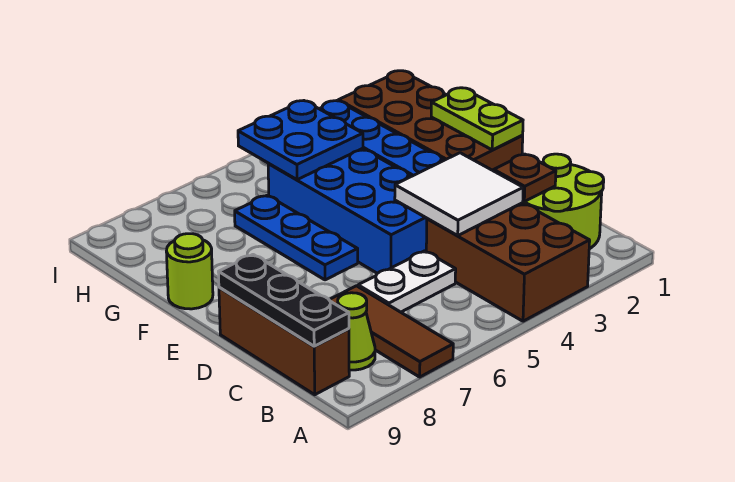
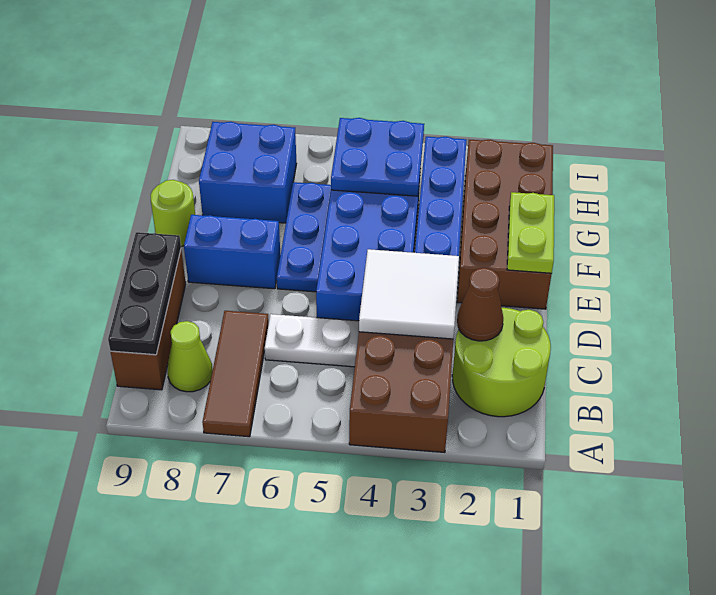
brown plate C2 level 2 -> brown cone C2 level 2
none -> blue brick E7:E8 level 1
none -> blue brick G7:H8 level 1

